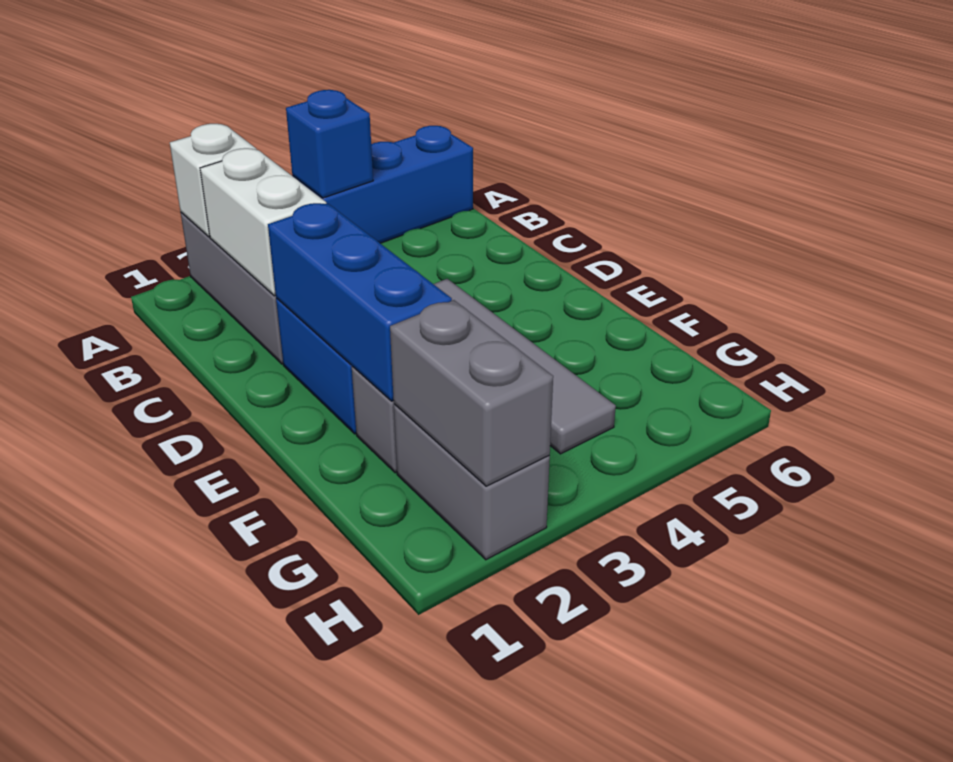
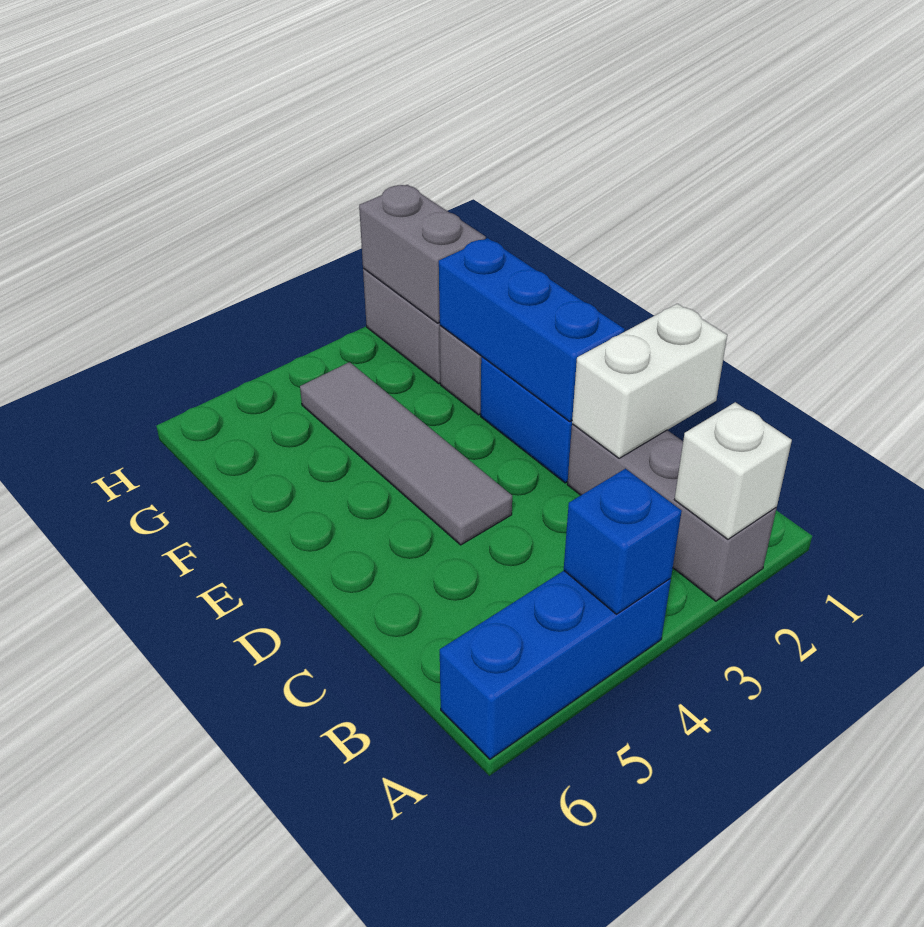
white brick B2:C2 level 2 -> white brick C1:C2 level 2

